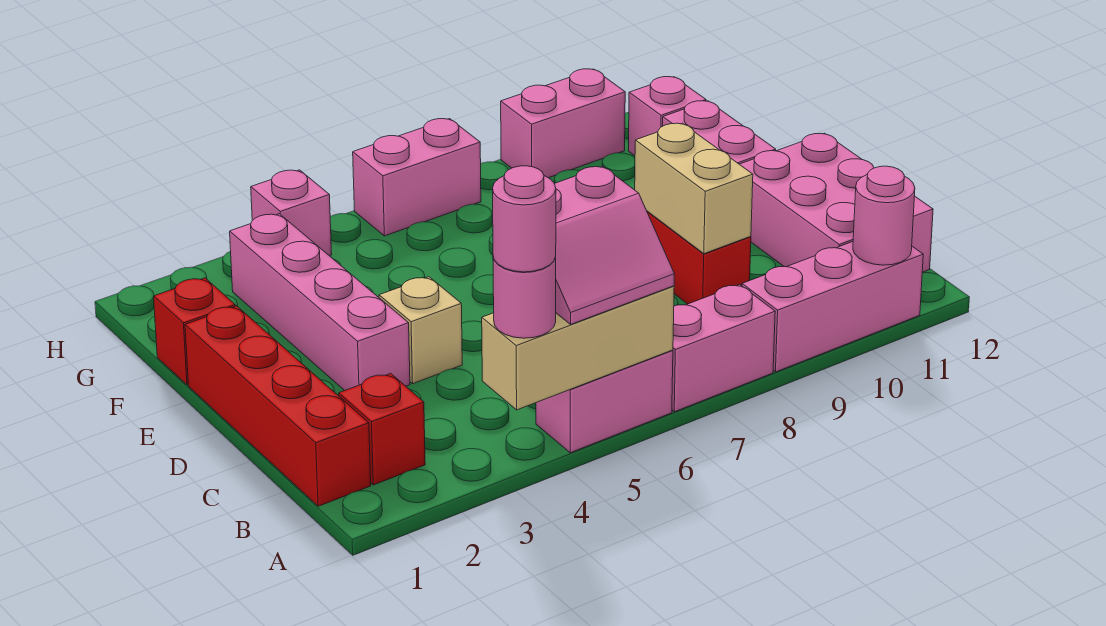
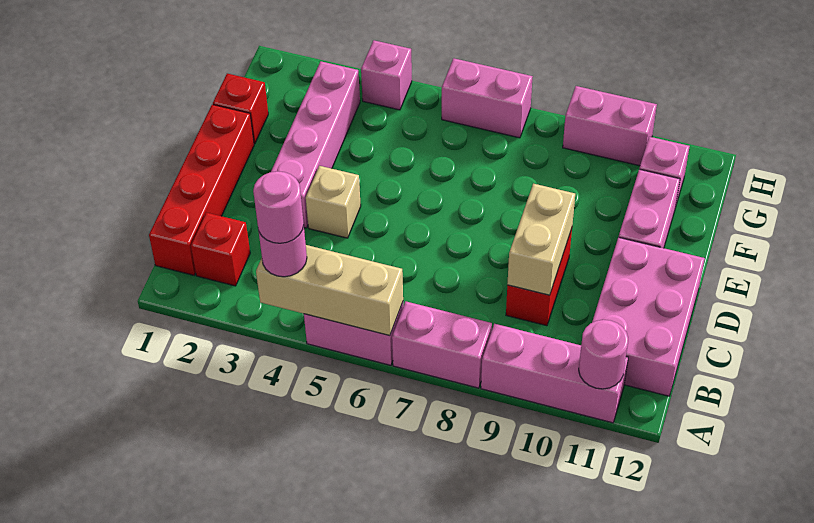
pink slope A5:B6 level 3 top B -> none

